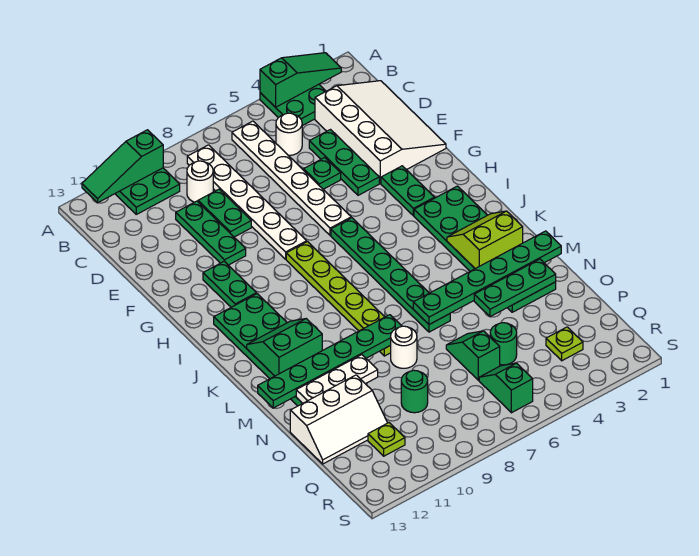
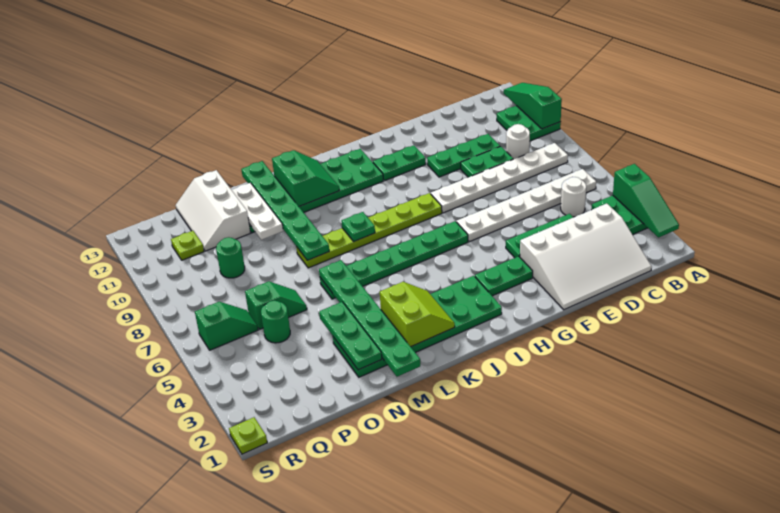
green plate E5 level 1 -> green plate K8 level 2
white round brick N8 level 1 -> none
lime plate Q3 level 1 -> lime plate S1 level 1

